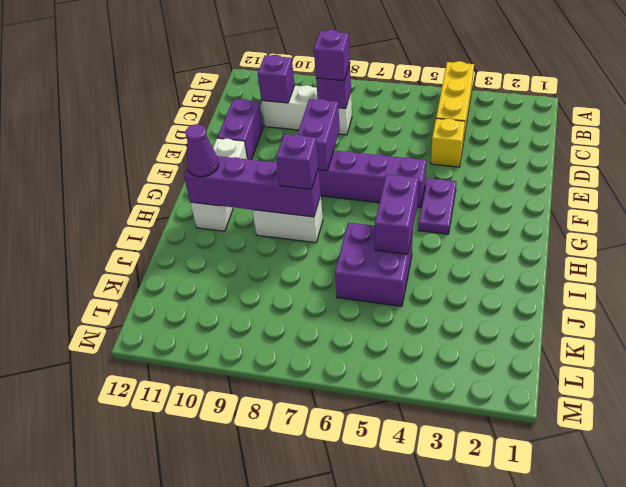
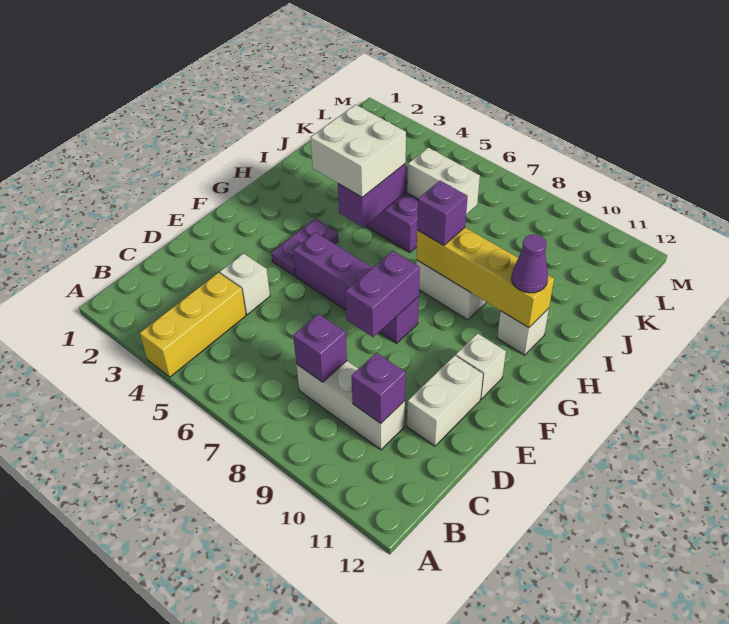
purple brick C8 level 3 -> none
yellow brick D4 level 1 -> white brick D4 level 1
purple brick D11:E11 level 1 -> white brick D11:E11 level 1
none -> white brick H4:I5 level 3
purple brick H8:H11 level 2 -> yellow brick H8:H11 level 2
none -> white brick J6:J7 level 2

